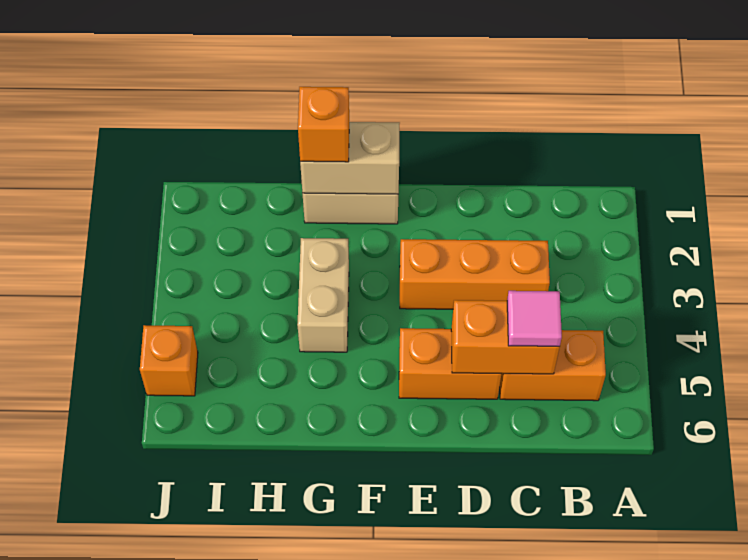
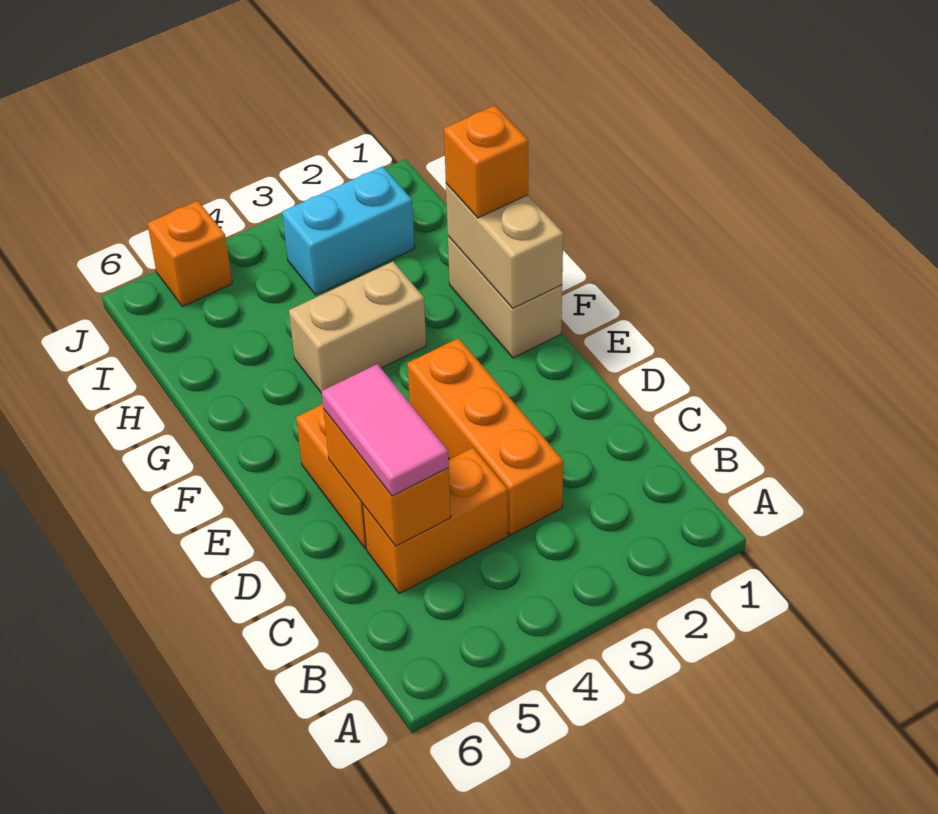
orange brick B5:C5 level 1 -> orange brick C4:C5 level 1
pink tile C5 level 3 -> pink tile C5:D5 level 3
none -> cyan brick I2:I3 level 1

